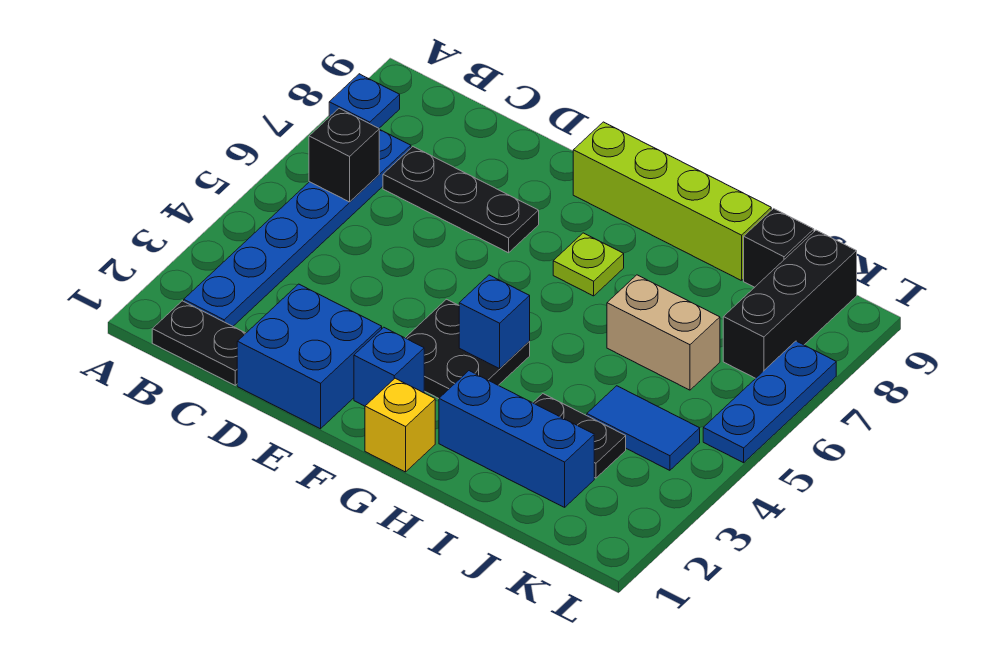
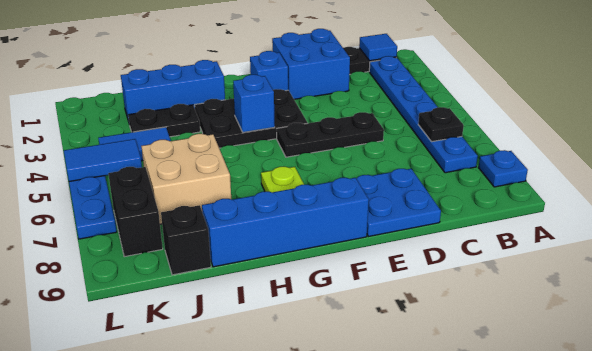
none -> blue tile B1 level 2
black brick B6 level 2 -> black plate B6 level 2
black plate C7:E7 level 1 -> black plate D5:F5 level 1
none -> blue plate D8:E9 level 1
black plate F3:G4 level 1 -> black plate F3:H4 level 1
lime brick F9:I9 level 1 -> blue brick F9:I9 level 1
yellow brick G1 level 1 -> none
tan brick I6:J6 level 1 -> tan brick I6:J7 level 1
none -> blue tile K5:L5 level 2
black brick K7:K9 level 1 -> black brick K7:K8 level 1

